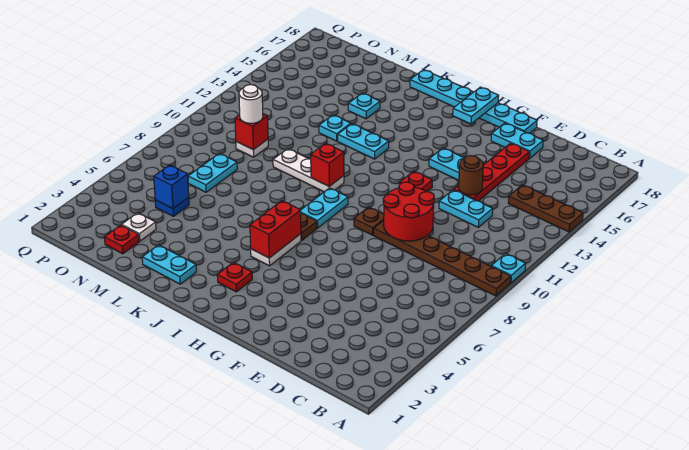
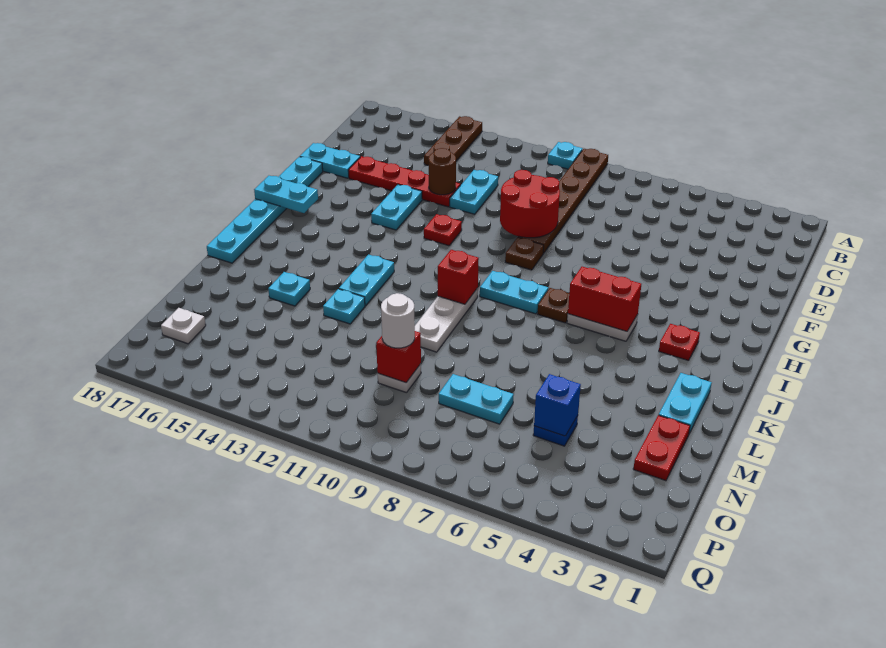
cyan plate E17:F17 level 1 -> cyan plate E17:E18 level 1
red plate N2 level 1 -> red plate M2:N2 level 1
white plate N3 level 1 -> white plate O17 level 1

